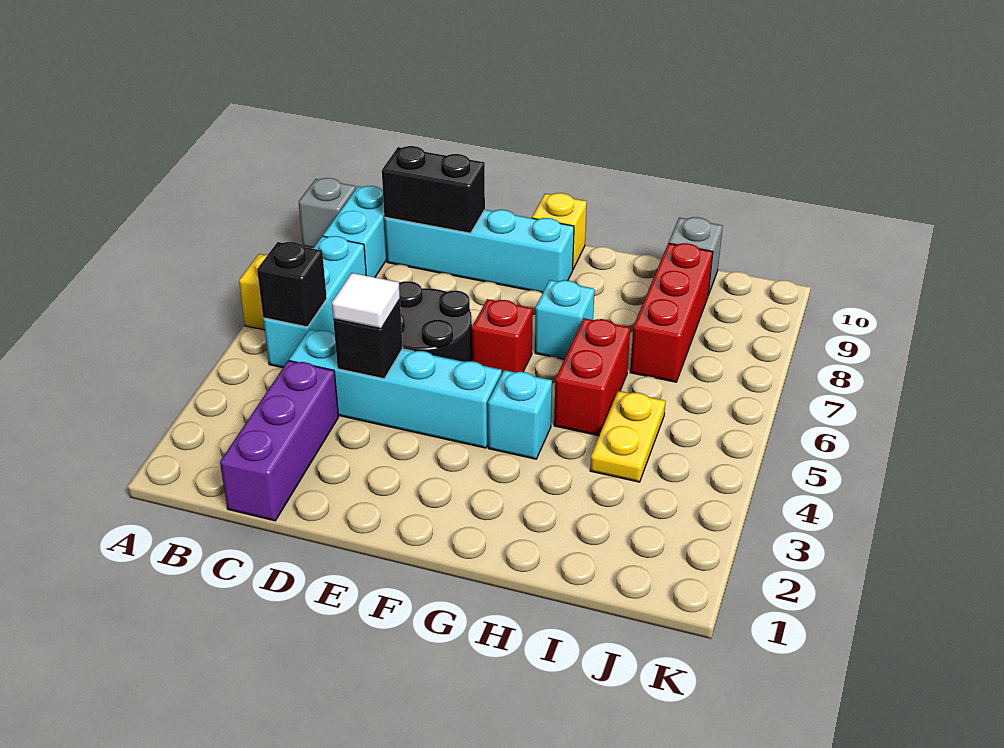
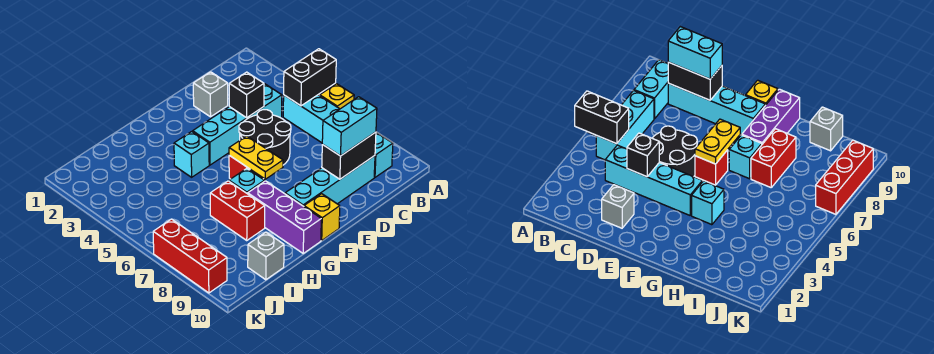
grey brick A9 level 1 -> grey brick D2 level 1
black brick B5 level 2 -> black brick A5:B5 level 2
purple brick C1:C3 level 1 -> purple brick G8:G10 level 1
none -> cyan brick C9:D9 level 3
white tile D4 level 3 -> none
red brick H5:H6 level 1 -> red brick H7:H8 level 1
yellow plate I4:I5 level 1 -> yellow plate F6:F7 level 2
red brick I7:I9 level 1 -> red brick K7:K9 level 1

